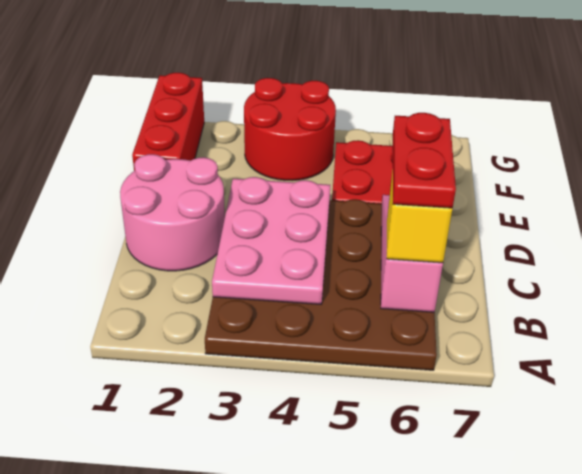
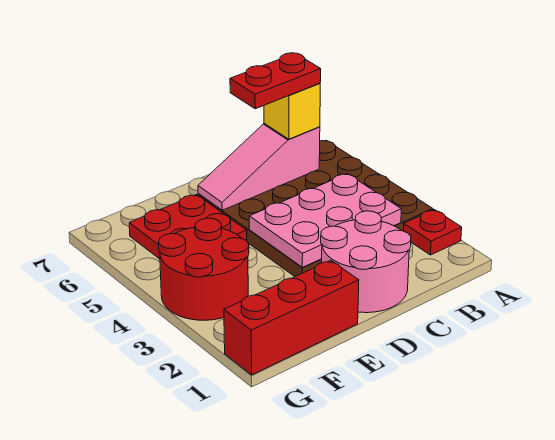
none -> red plate A2 level 1

